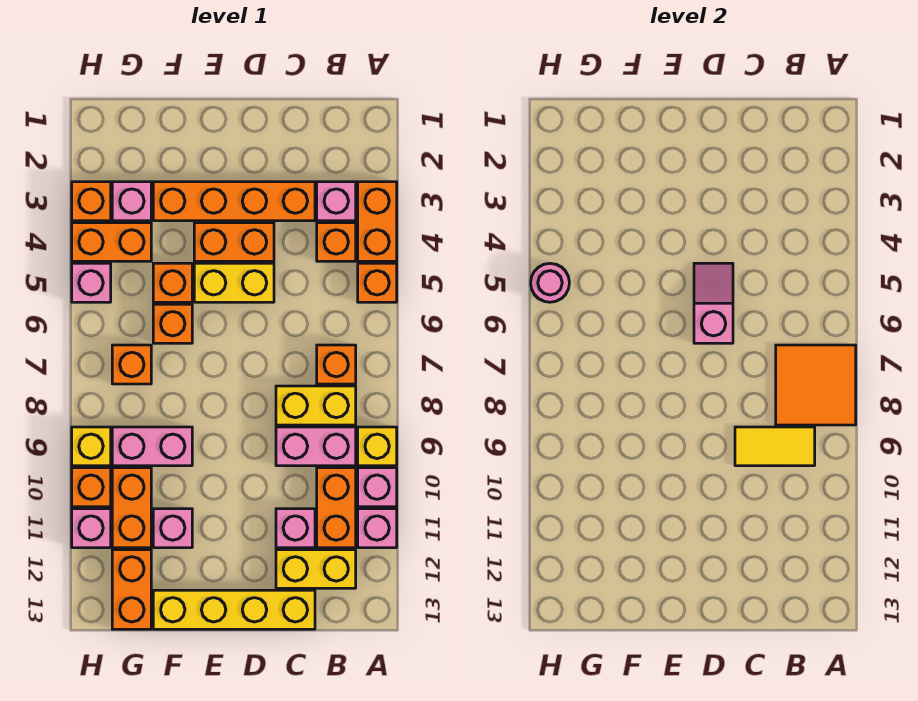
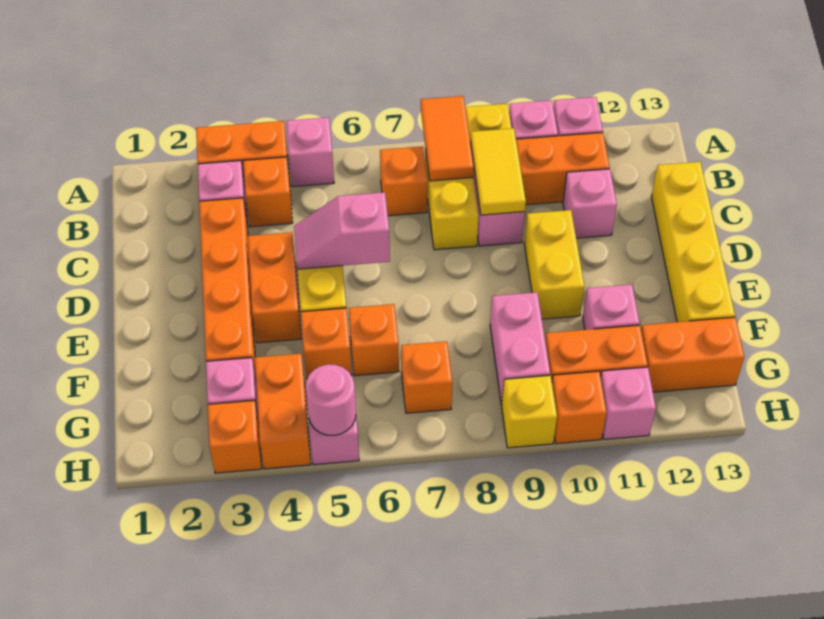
orange brick A5 level 1 -> pink brick A5 level 1
orange tile A7:B8 level 2 -> orange tile A8:B8 level 2
yellow brick B12:C12 level 1 -> yellow brick D10:E10 level 1

